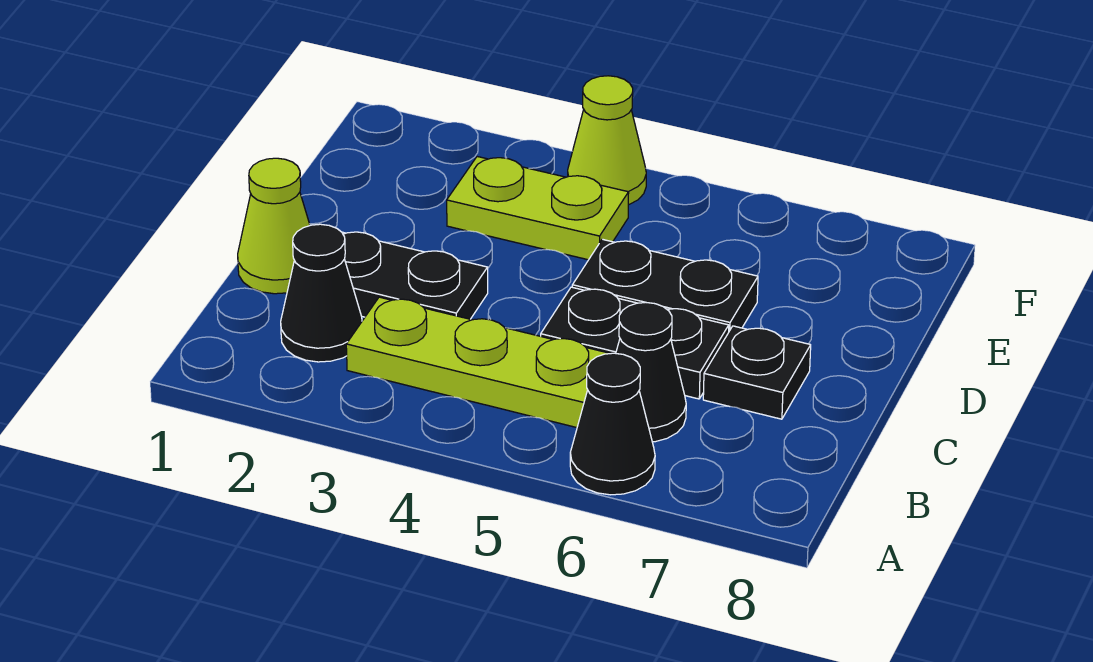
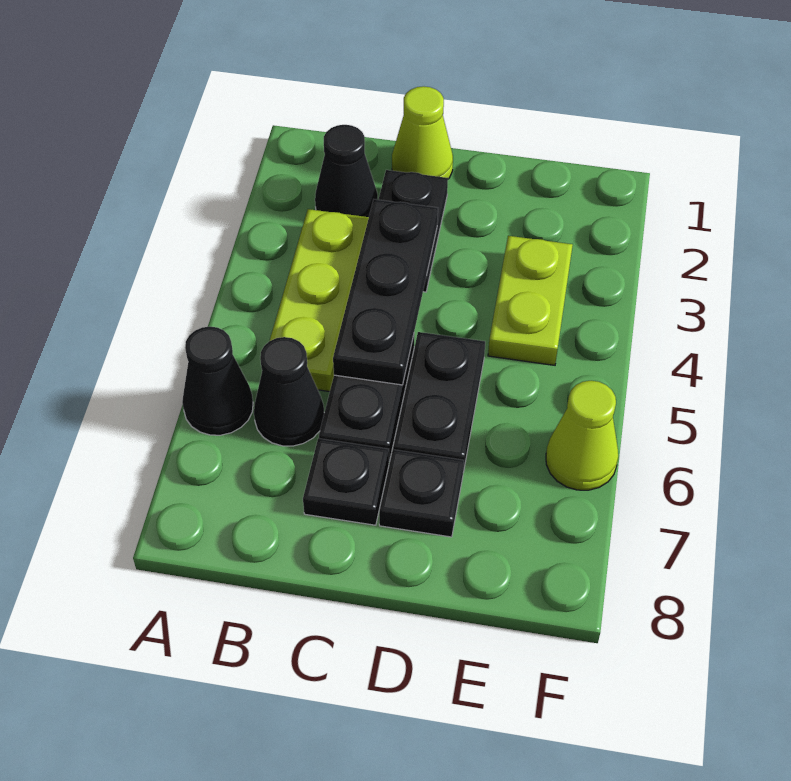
none -> black plate C3:C5 level 2
none -> black plate D7 level 1
lime cone F4 level 1 -> lime cone F6 level 1

